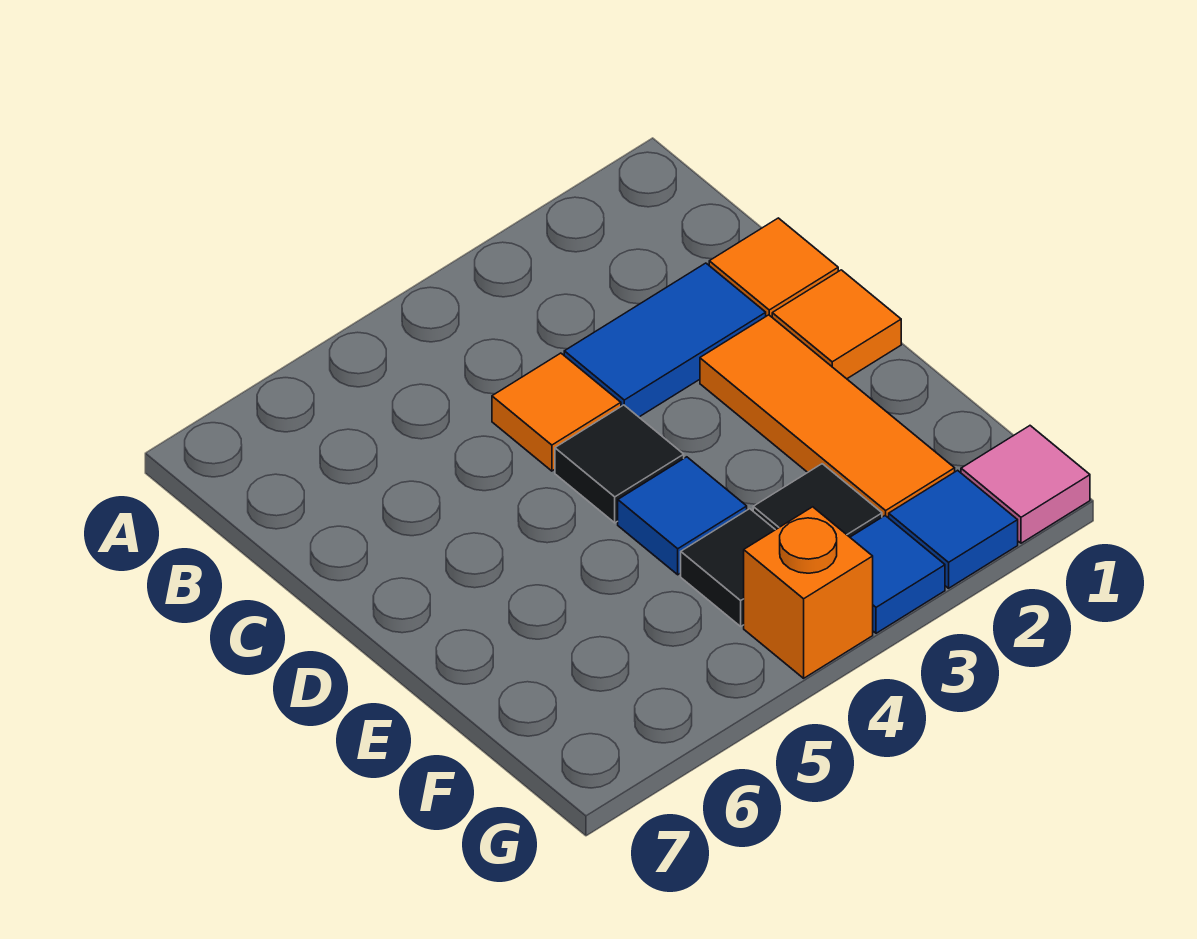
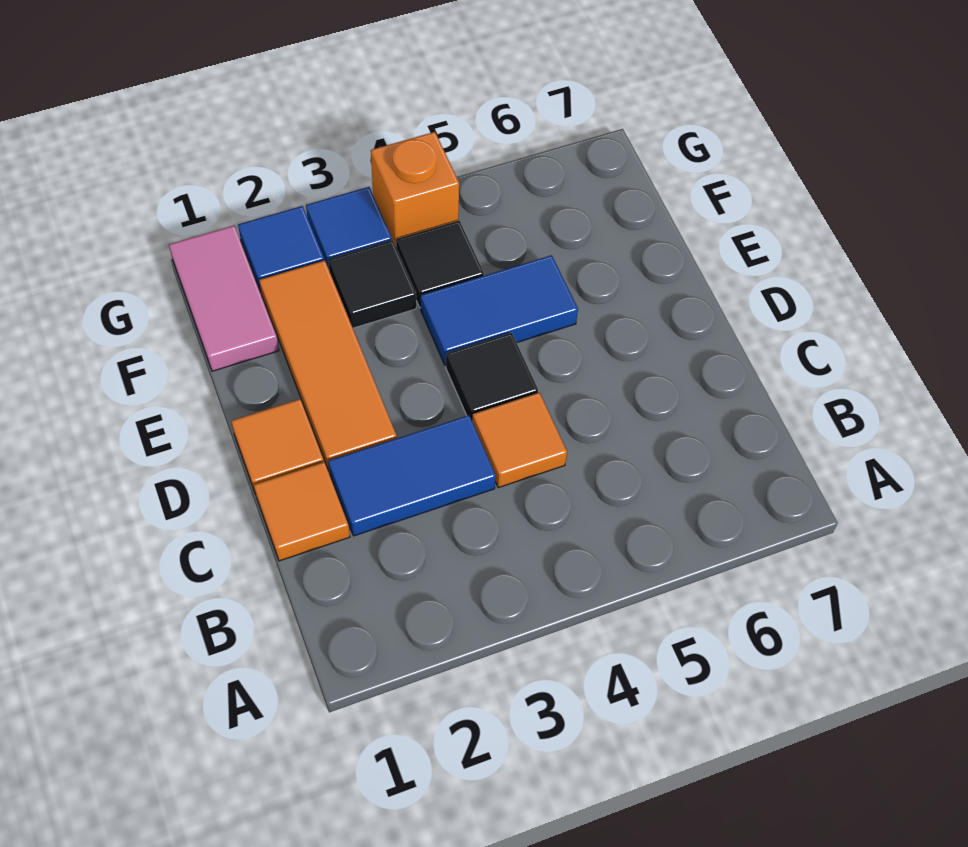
blue tile E4 level 1 -> blue tile E4:E5 level 1
pink tile G1 level 1 -> pink tile F1:G1 level 1

